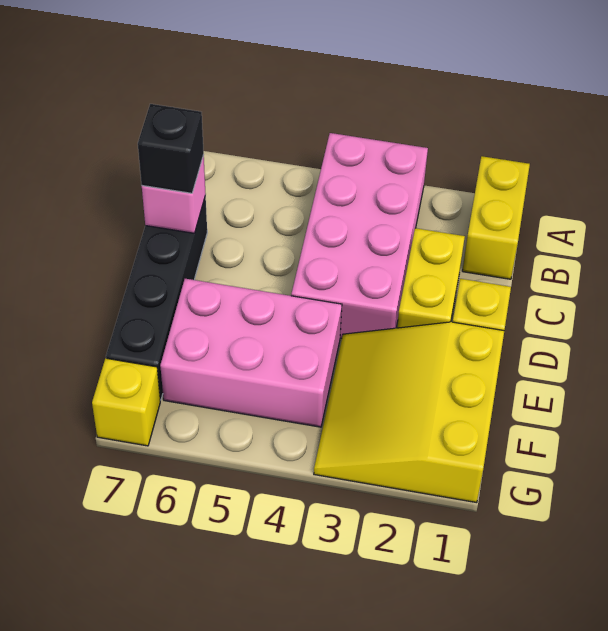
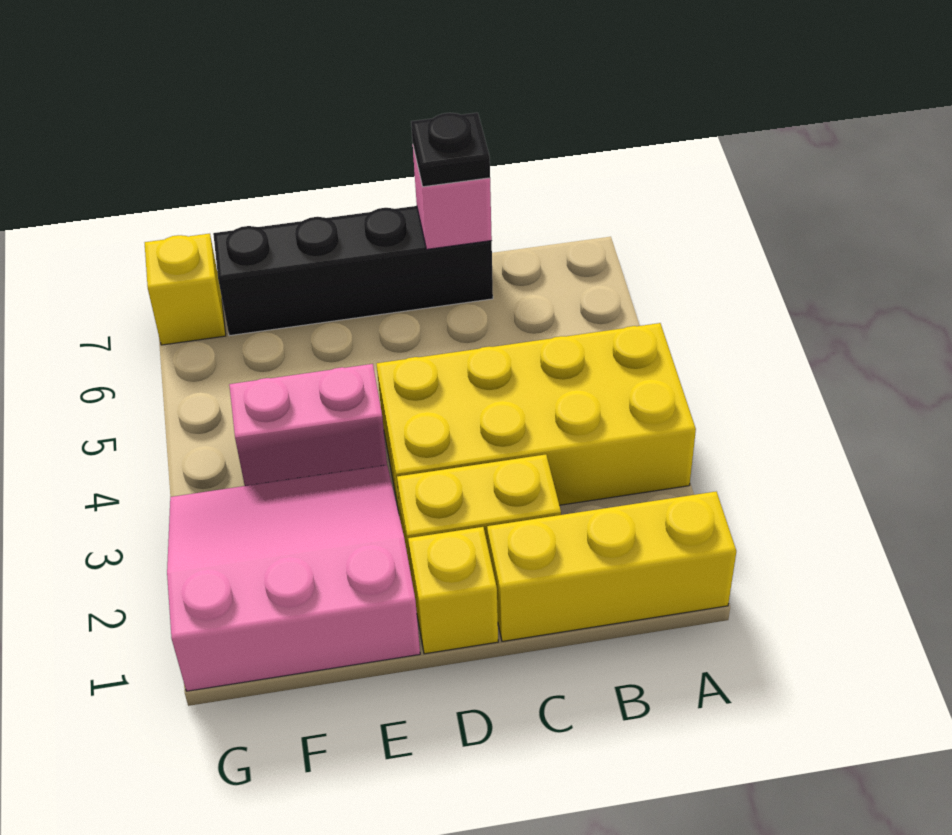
yellow brick A1:B1 level 1 -> yellow brick A1:C1 level 1
pink brick A3:D4 level 1 -> yellow brick A3:D4 level 1
black brick C7 level 3 -> black plate C7 level 3
yellow slope E1:G3 level 1 top 1 -> pink slope E1:G3 level 1 top 1
pink brick E4:F6 level 1 -> pink brick E4:F4 level 1

